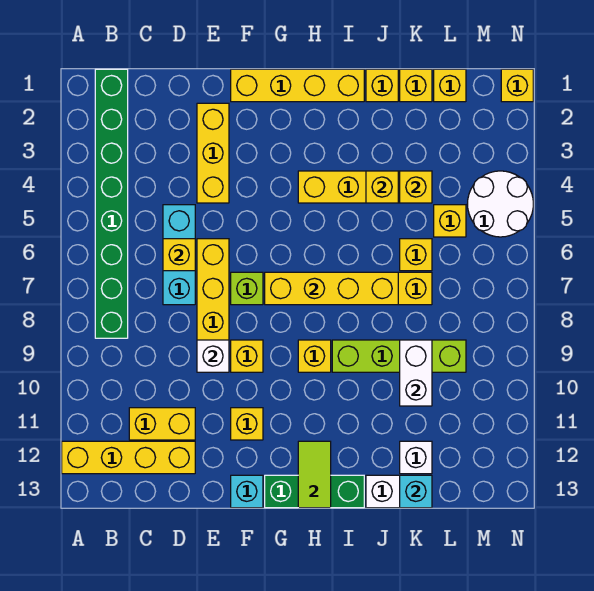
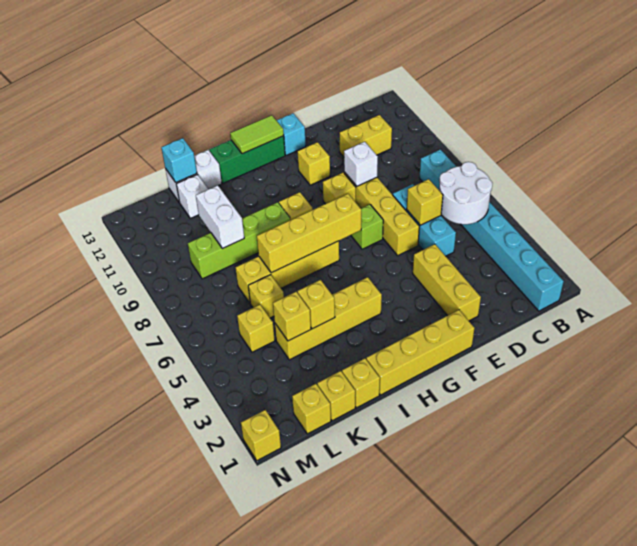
yellow brick A12:D12 level 1 -> none
green brick B1:B8 level 1 -> cyan brick B1:B8 level 1
lime tile H12:H13 level 2 -> lime tile G13:H13 level 2
white round brick M4:N5 level 1 -> white round brick B5:C6 level 2

